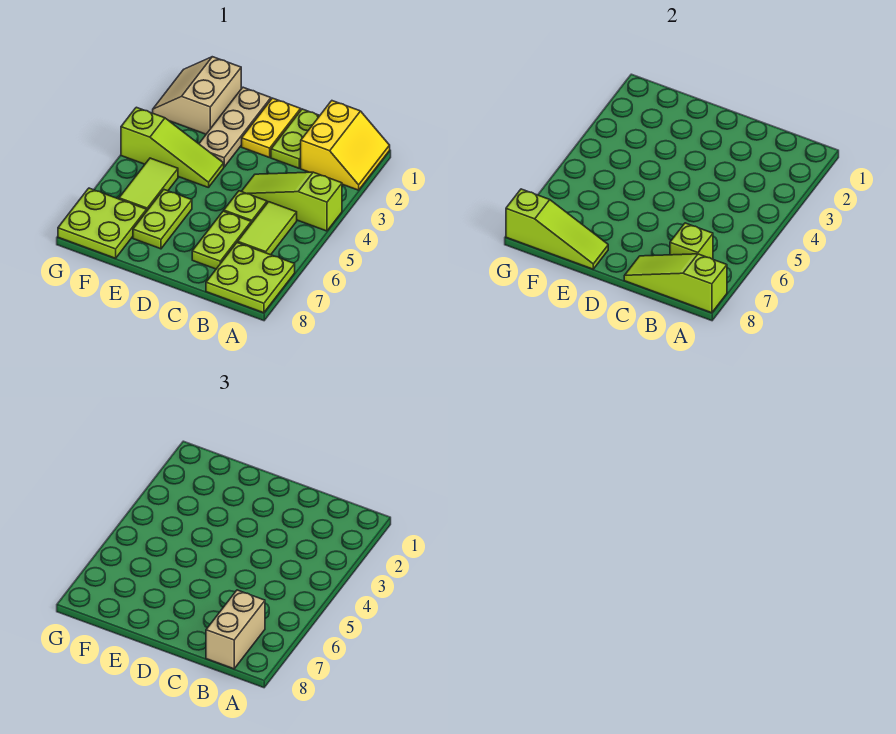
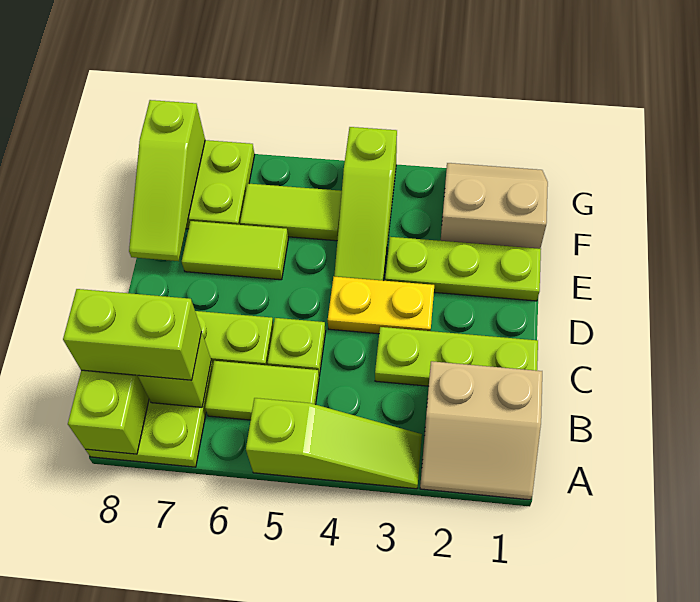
yellow slope A1:B2 level 1 top B -> tan slope A1:B2 level 1 top B
lime slope A4:C4 level 1 top A -> lime slope A3:A5 level 1 top 5
tan brick B7:B8 level 3 -> lime brick B7:B8 level 3
lime plate C1:C2 level 1 -> lime plate C1:C3 level 1
yellow plate D1:D2 level 1 -> yellow plate D3:D4 level 1
tan plate E1:E3 level 1 -> lime plate E1:E3 level 1
lime plate E6:E7 level 1 -> lime tile E6:E7 level 1

